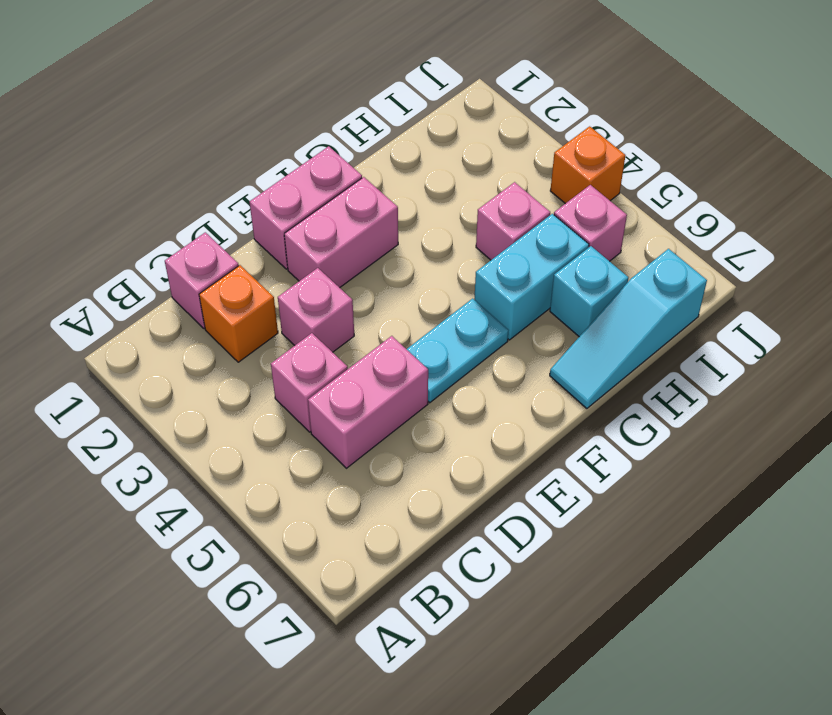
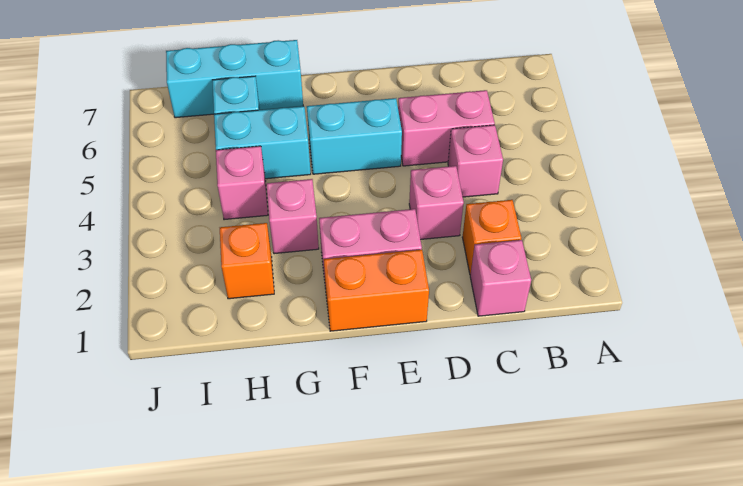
pink brick E1:F1 level 1 -> orange brick E1:F1 level 1
cyan plate E5:F5 level 1 -> cyan brick E5:F5 level 1
cyan slope G7:I7 level 1 top I -> cyan brick G7:I7 level 1
pink brick I5 level 1 -> pink brick G3 level 1
orange brick J4 level 1 -> orange brick H2 level 1

